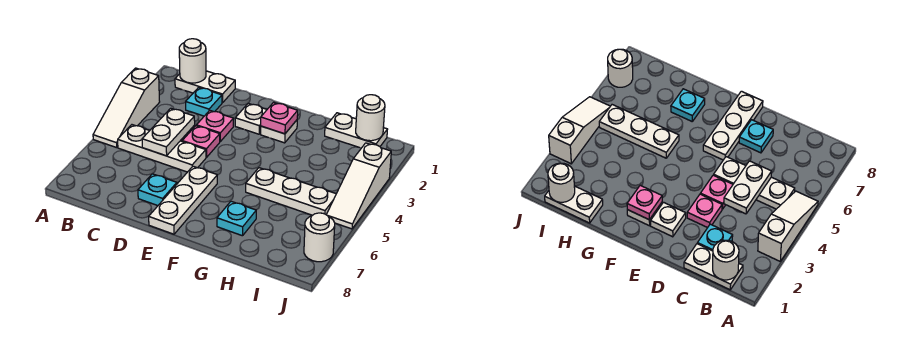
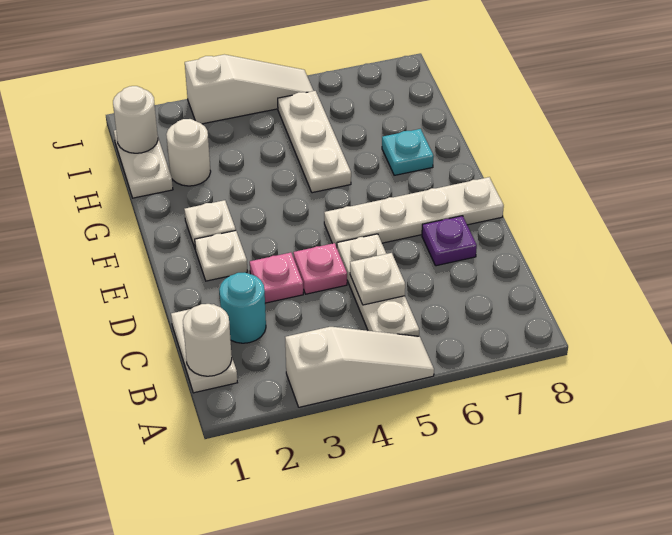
cyan plate C2 level 1 -> cyan round brick C2 level 1
white plate C4:C5 level 2 -> white plate C5 level 2
cyan plate D7 level 1 -> purple plate D7 level 1
white plate E6:E8 level 1 -> white plate E5:E8 level 1
pink plate F2 level 2 -> none
white round brick J7 level 1 -> white round brick H2 level 1

